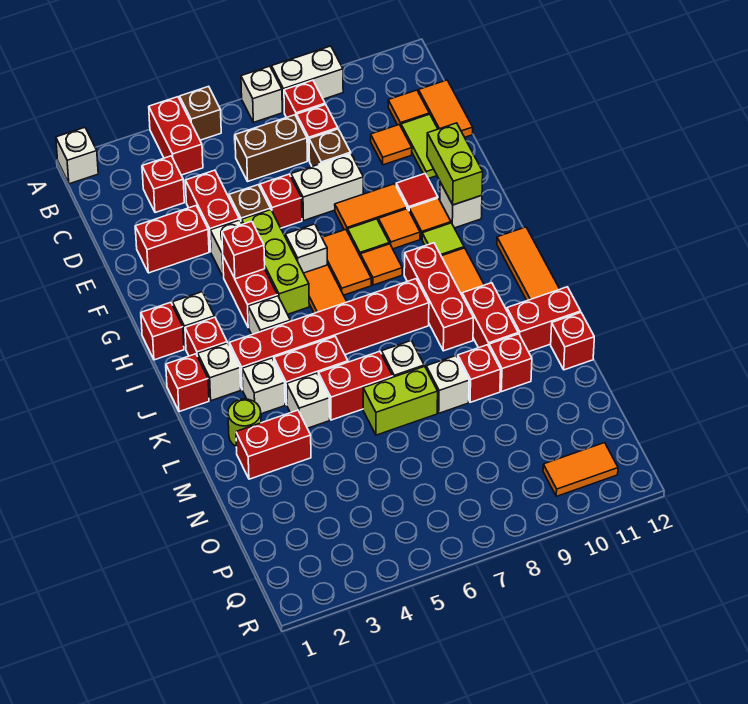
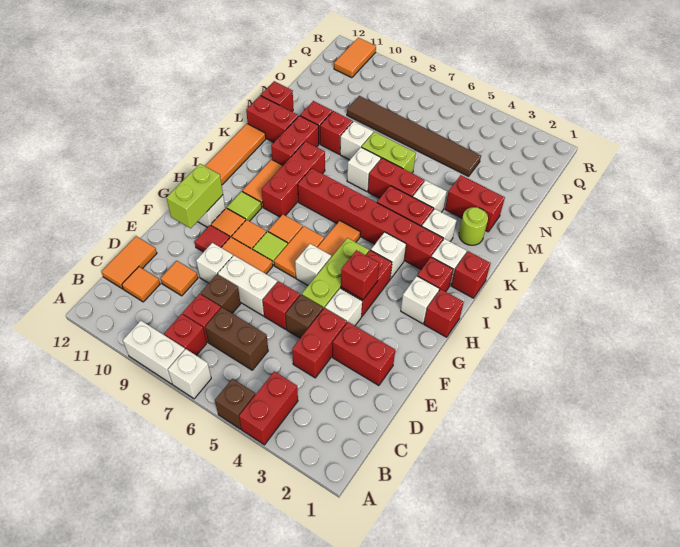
white brick A1 level 1 -> white brick E9 level 1
red brick C3 level 1 -> none
lime tile D11:E11 level 1 -> none
none -> brown tile O4:O9 level 1
orange tile Q10:Q11 level 1 -> orange tile Q11:R11 level 1

